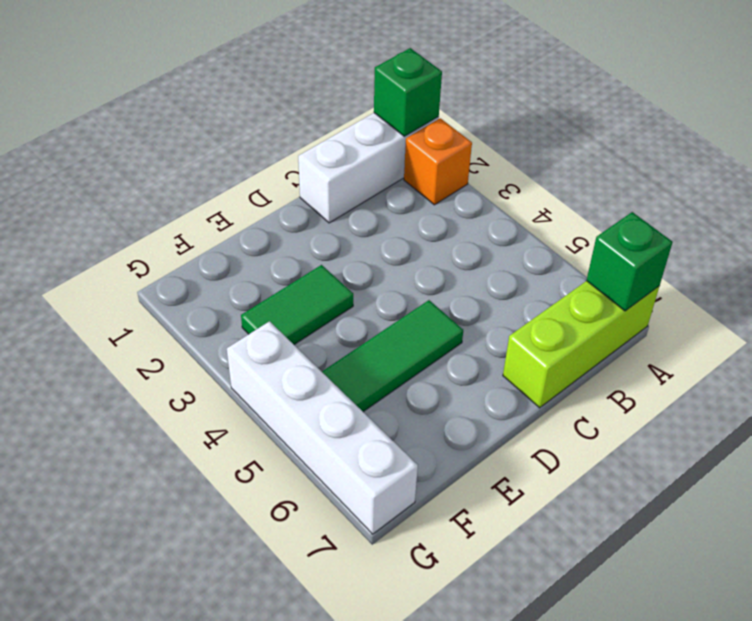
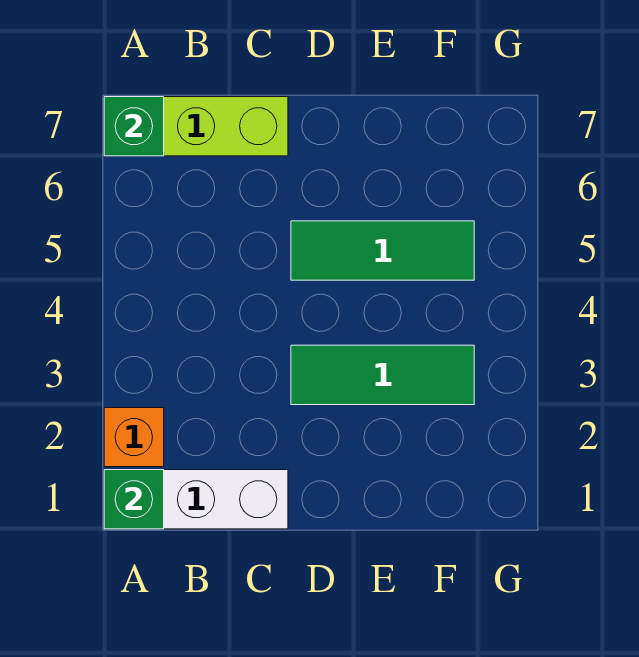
green tile E3:F3 level 1 -> green tile D3:F3 level 1
white brick G4:G7 level 1 -> none

